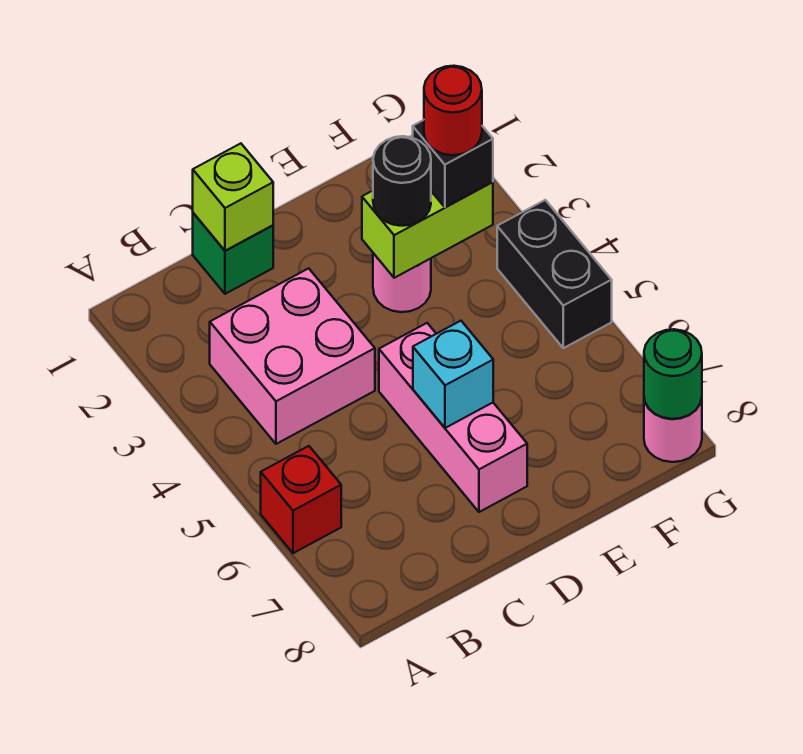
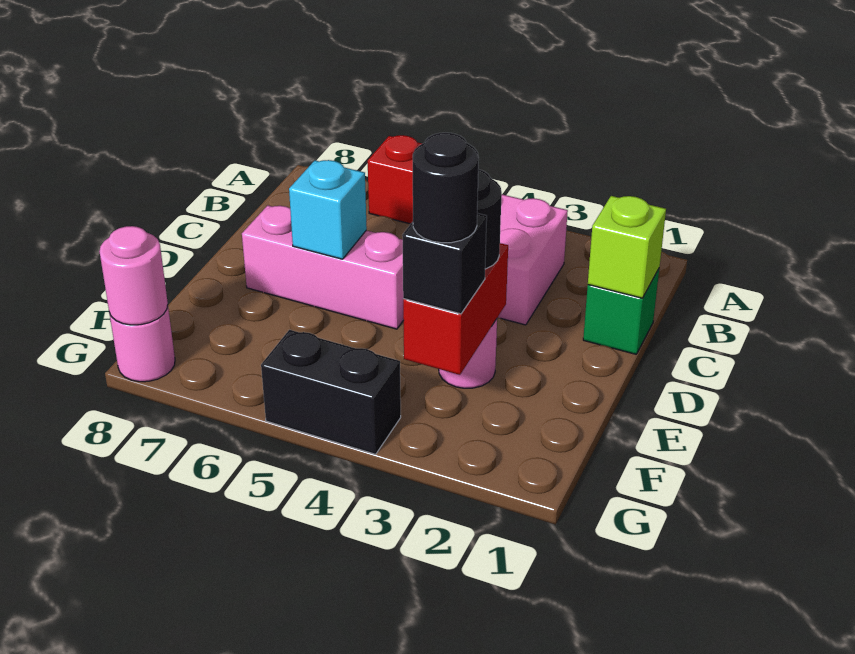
lime brick E3:F3 level 2 -> red brick E3:F3 level 2
red round brick F3 level 4 -> black round brick F3 level 4
green round brick G8 level 2 -> pink round brick G8 level 2

